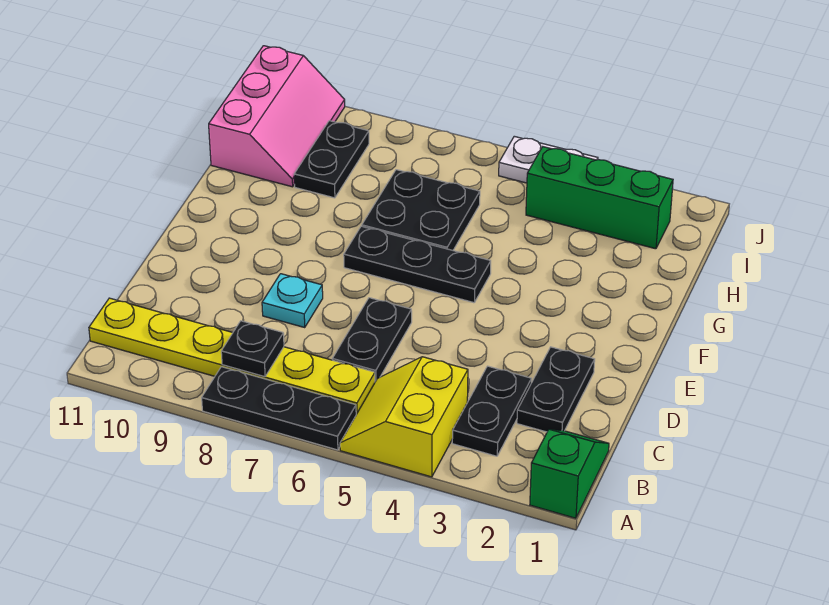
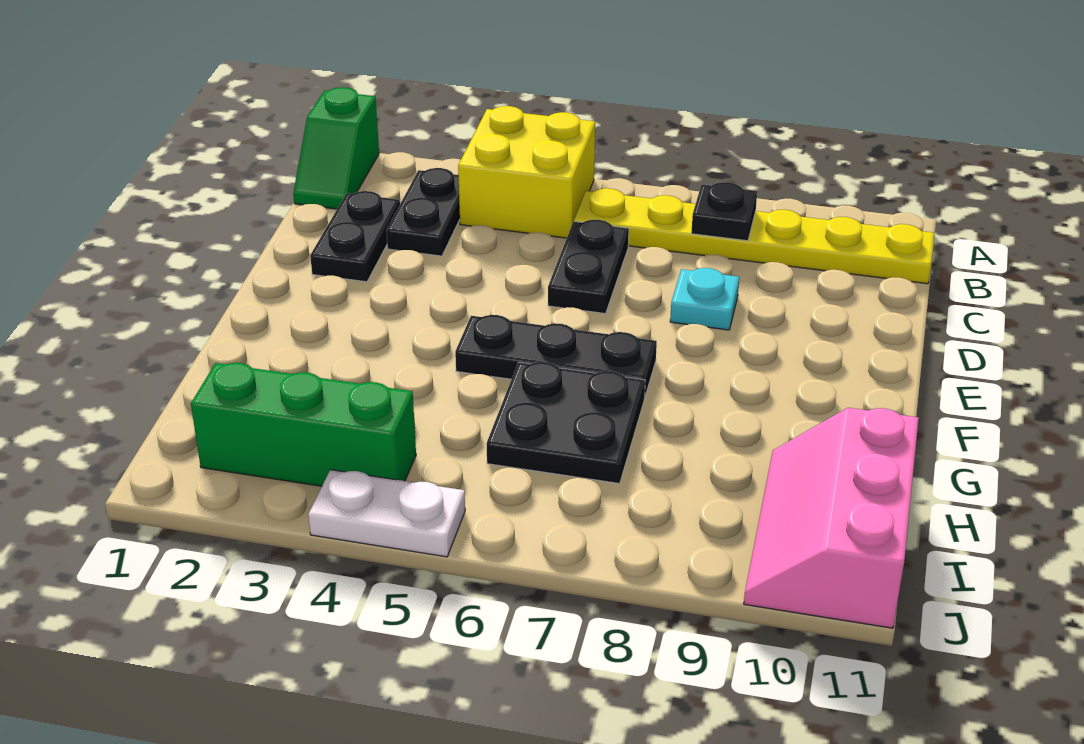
yellow slope A4:B5 level 1 top 4 -> yellow brick A4:B5 level 1
black plate A6:A8 level 1 -> none
black plate H9:I9 level 1 -> none

